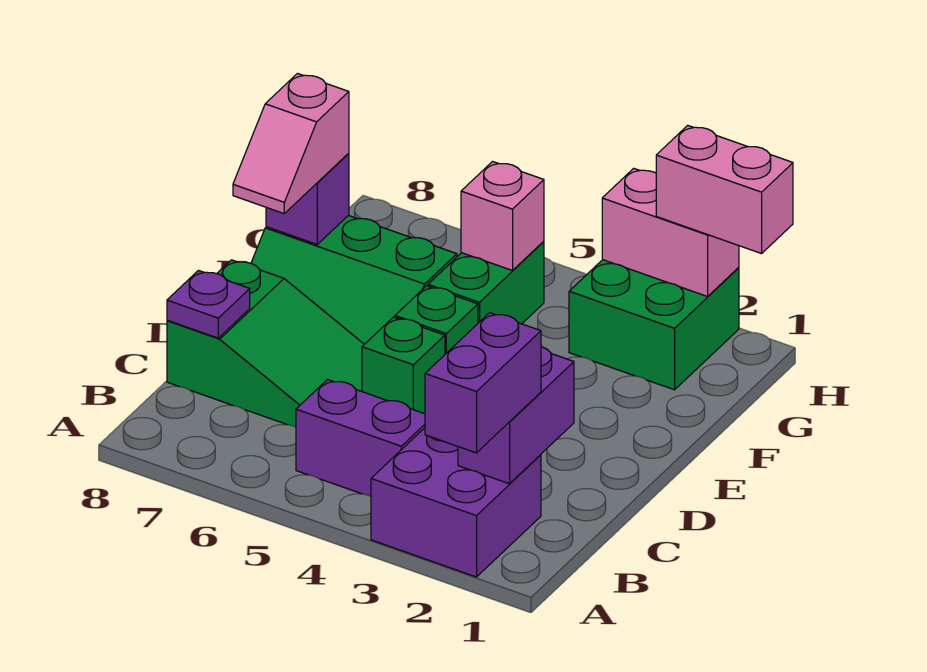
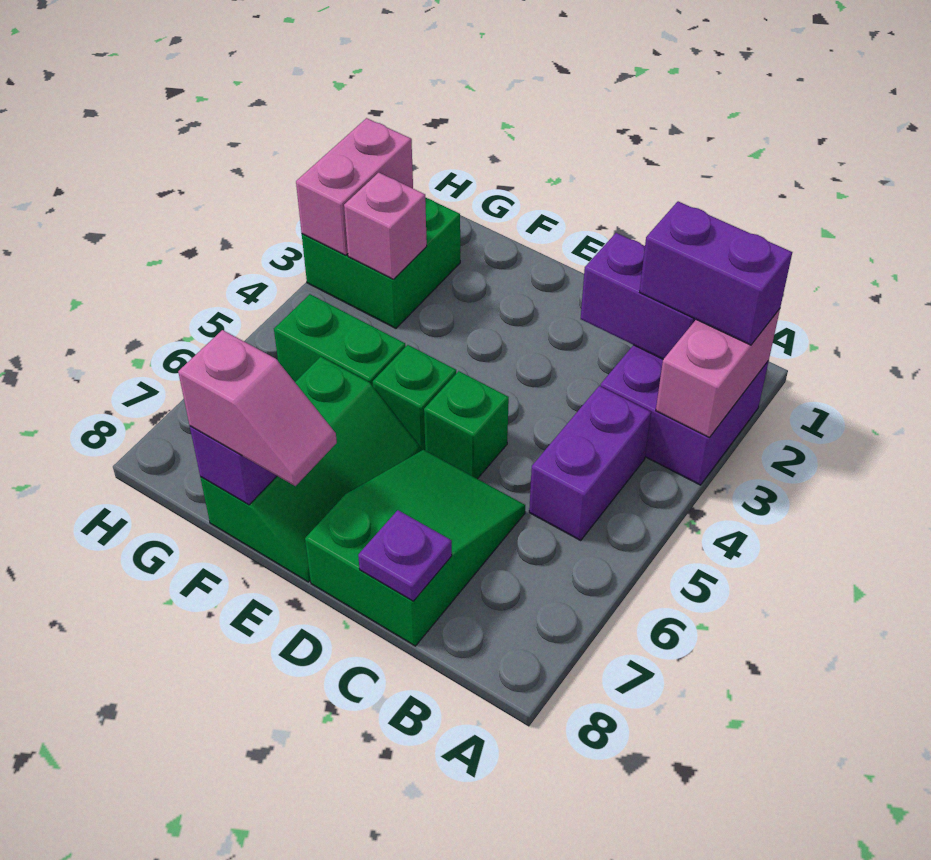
pink brick G5 level 2 -> pink brick G3 level 2
pink brick H1:H2 level 3 -> pink brick A2:A3 level 2

